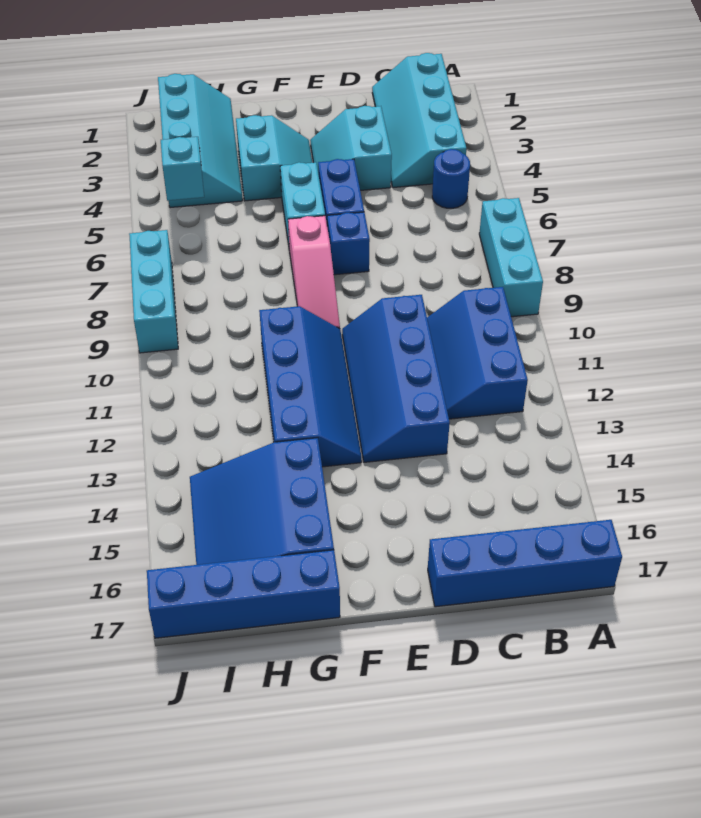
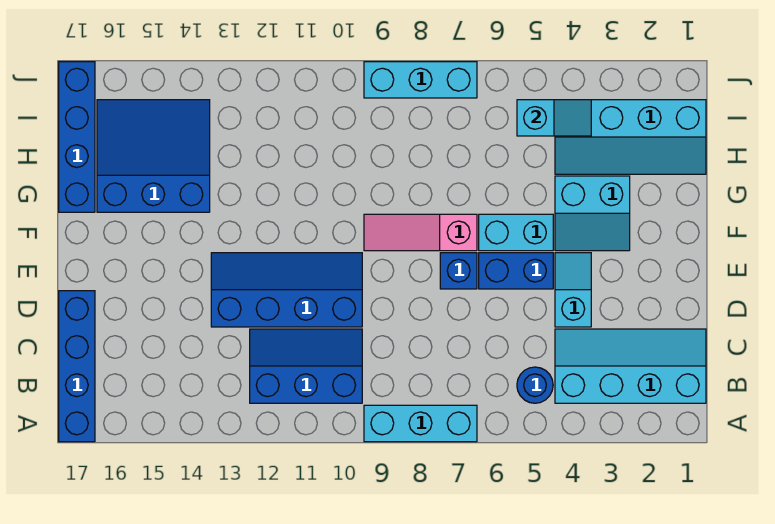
cyan slope D3:E4 level 1 top D -> cyan slope D4:E4 level 1 top D
blue slope F10:G13 level 1 top G -> none

